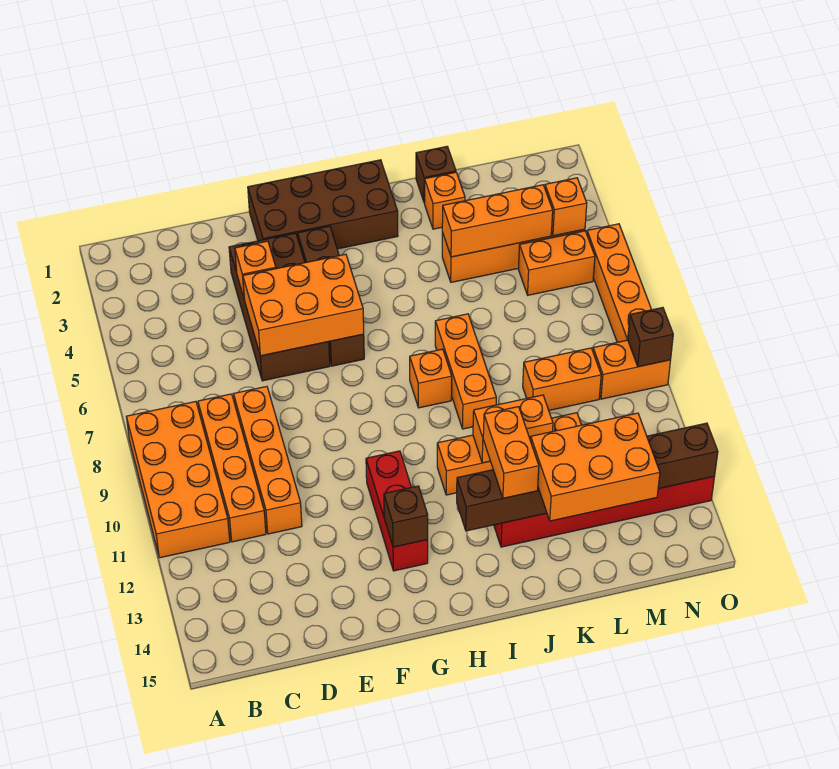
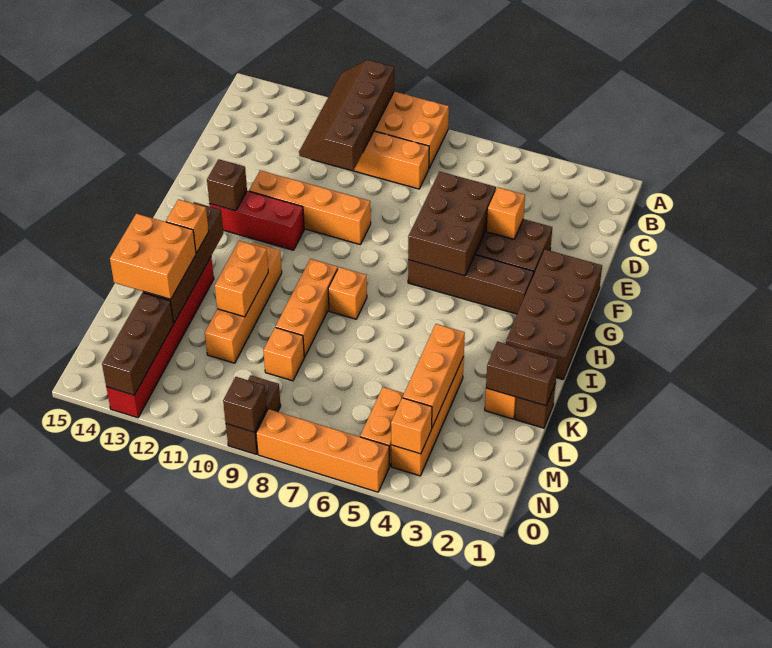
none -> brown slope A10:D11 level 2 top 10
orange brick D8:D11 level 1 -> orange brick F9:F12 level 1
orange brick E5:G6 level 2 -> brown brick E5:G6 level 2
orange brick J7:J9 level 1 -> orange brick I9:K9 level 1
orange brick J12:J13 level 3 -> orange brick J13 level 3
none -> brown brick K1:K2 level 2
orange brick K13:M14 level 3 -> orange brick K13:L14 level 3
orange brick L9:M9 level 1 -> orange brick L9 level 1
orange brick N9:O9 level 1 -> brown brick N9:O9 level 1

